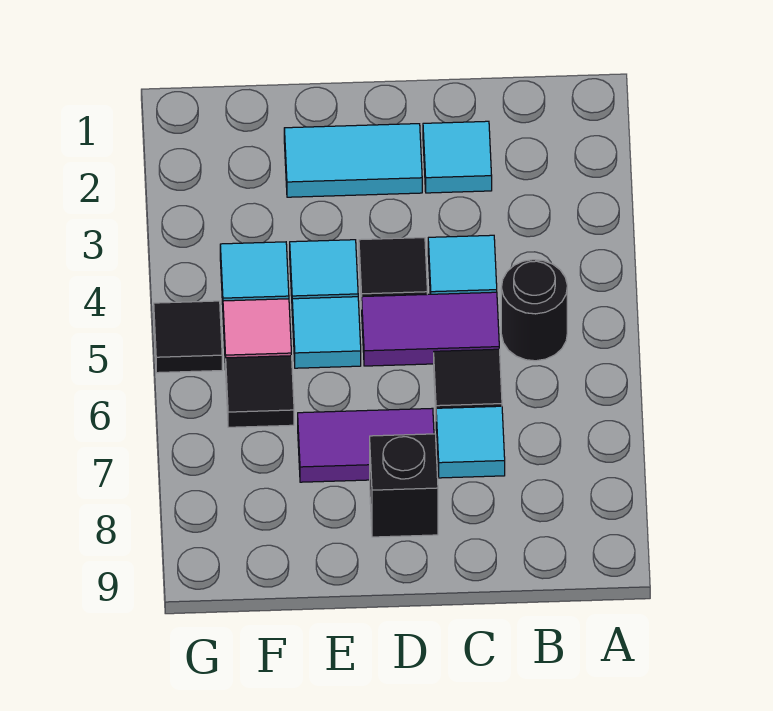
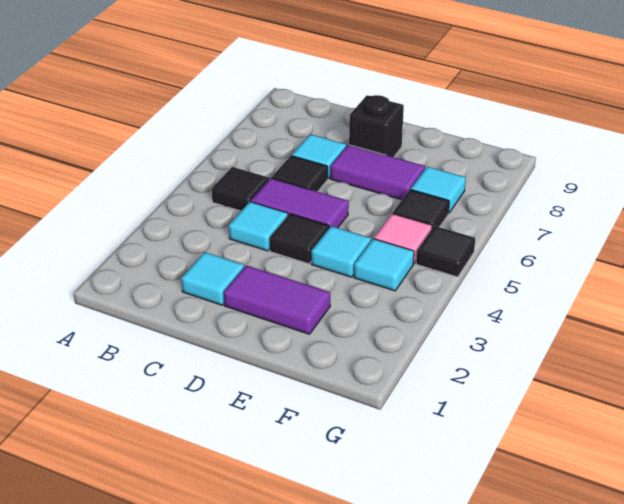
black round brick B5 level 1 -> black tile B5 level 1
cyan tile D2:E2 level 1 -> purple tile D2:E2 level 1
cyan tile E5 level 1 -> cyan tile F7 level 1

